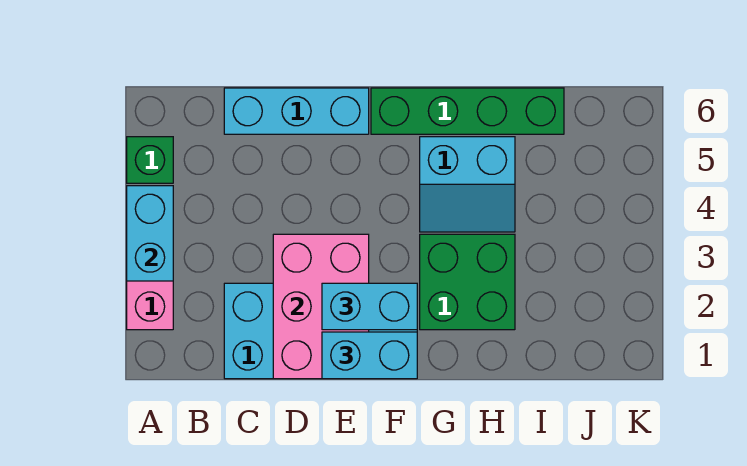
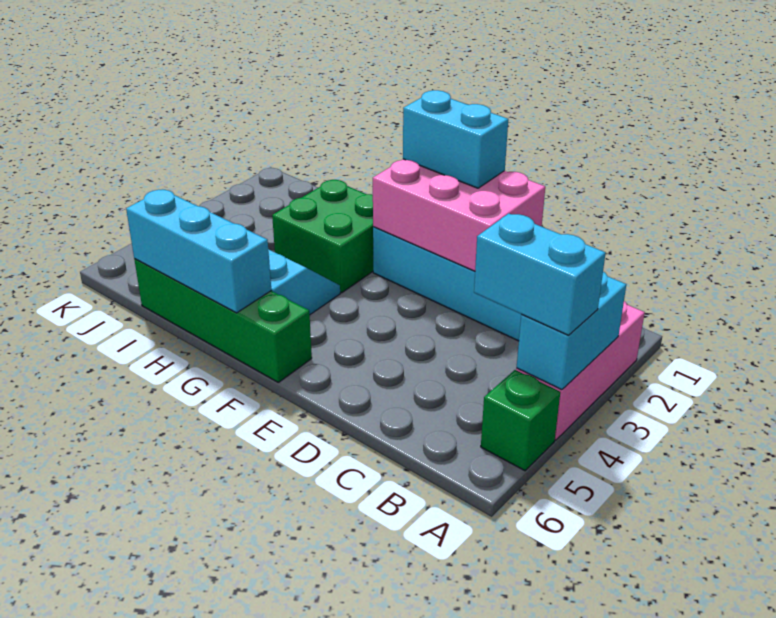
cyan brick C6:E6 level 1 -> cyan brick G6:I6 level 2
pink brick D1:E3 level 2 -> pink brick D1:F2 level 2
cyan brick E2:F2 level 3 -> cyan brick A4:B4 level 3

